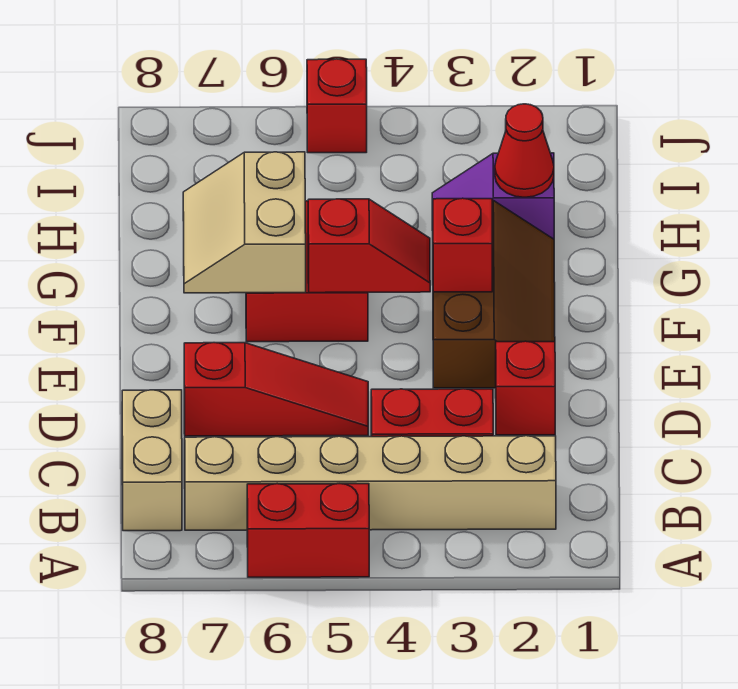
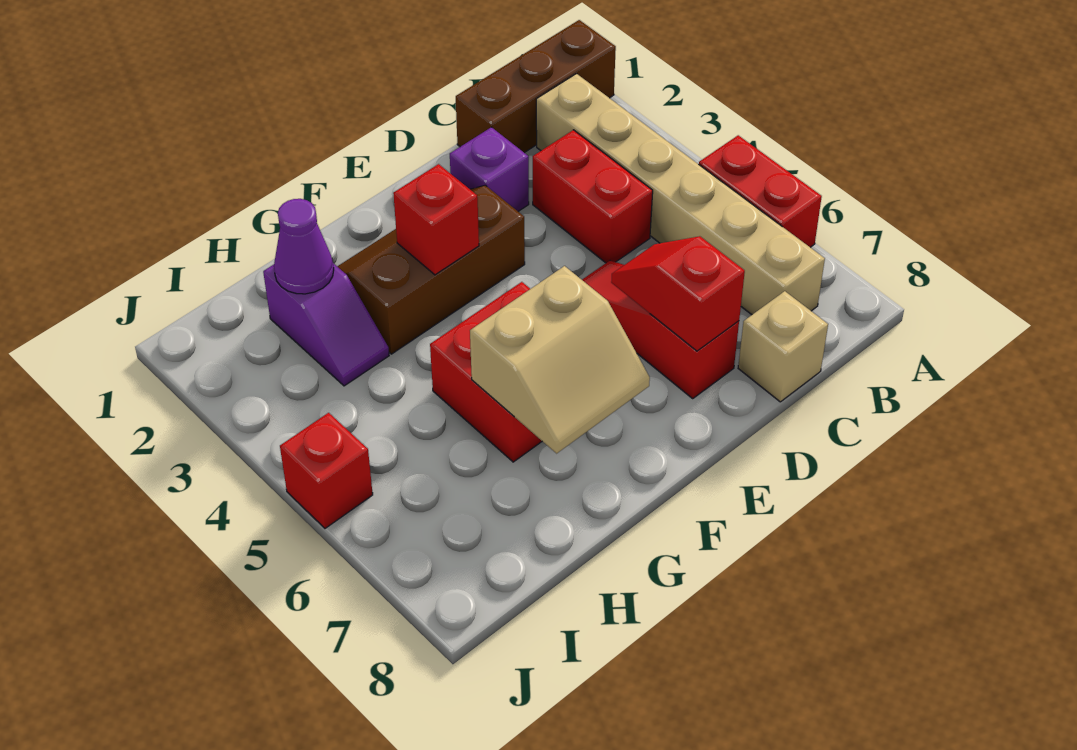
none -> brown brick A1:C1 level 1
tan brick B8:C8 level 1 -> tan brick C8 level 1
red brick D2 level 1 -> purple brick D2 level 1
red slope F4:F5 level 2 top 5 -> red slope D6:D7 level 2 top 7
red cone H2 level 2 -> purple cone H2 level 2

